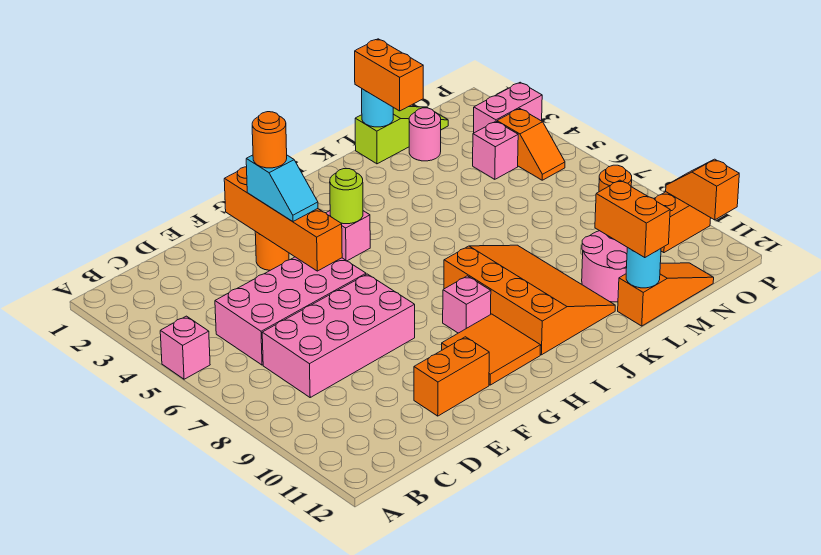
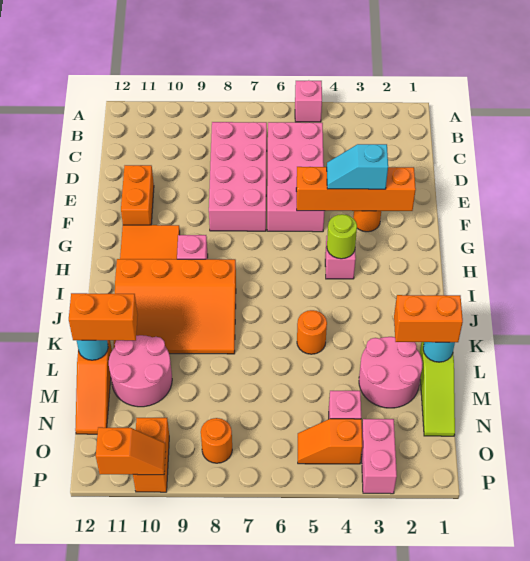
orange round brick F3 level 4 -> orange round brick K5 level 1
pink round brick M2 level 1 -> pink round brick L2:M3 level 1

